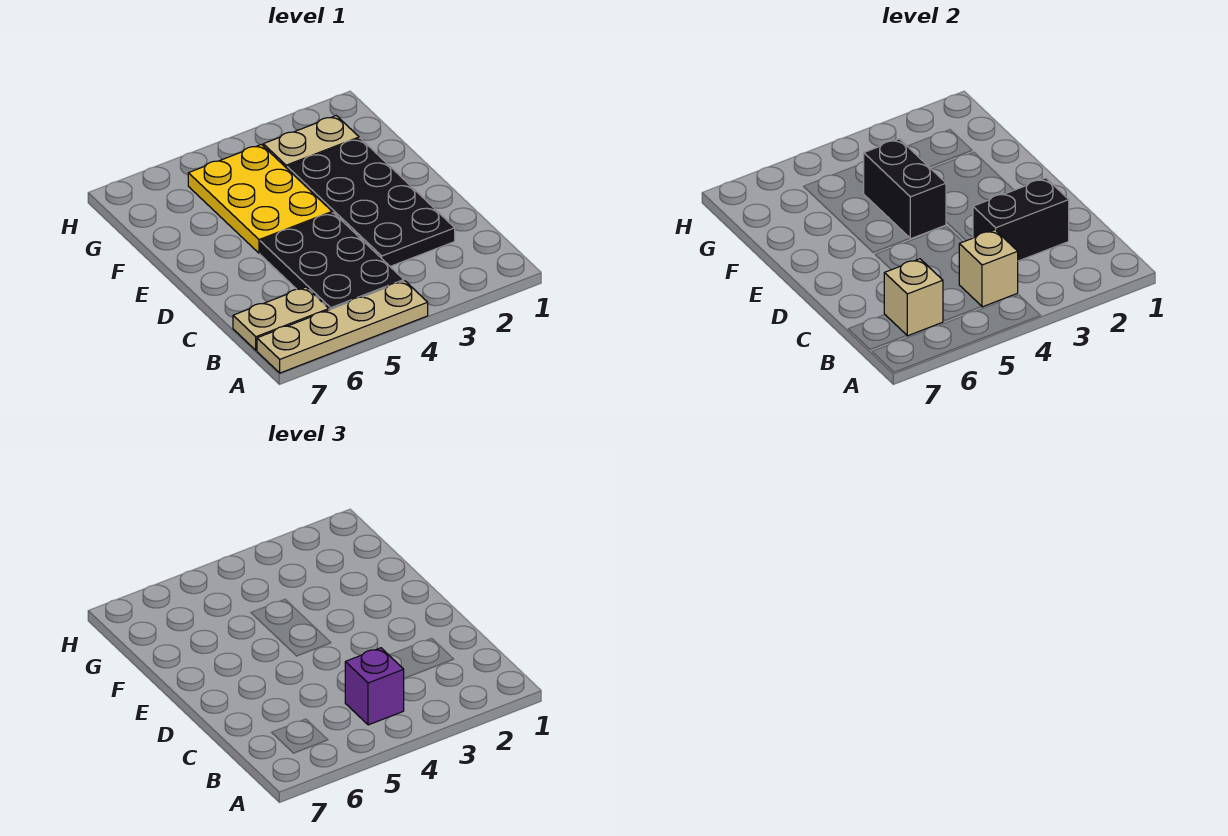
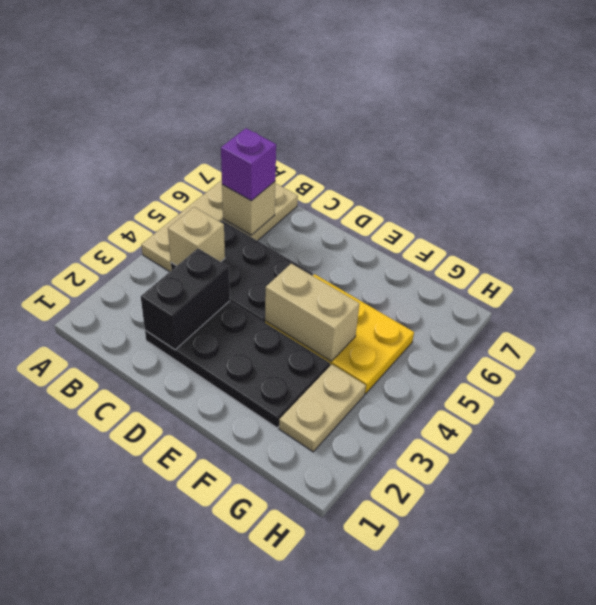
purple brick B4 level 3 -> purple brick B6 level 3
black brick E4:F4 level 2 -> tan brick E4:F4 level 2

